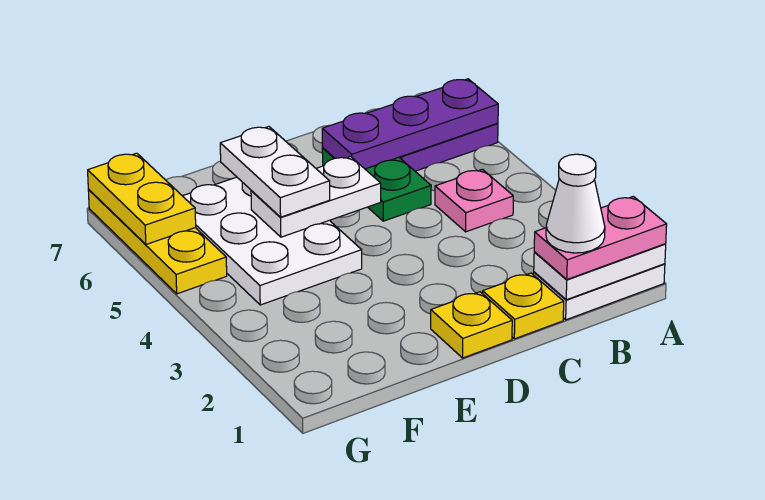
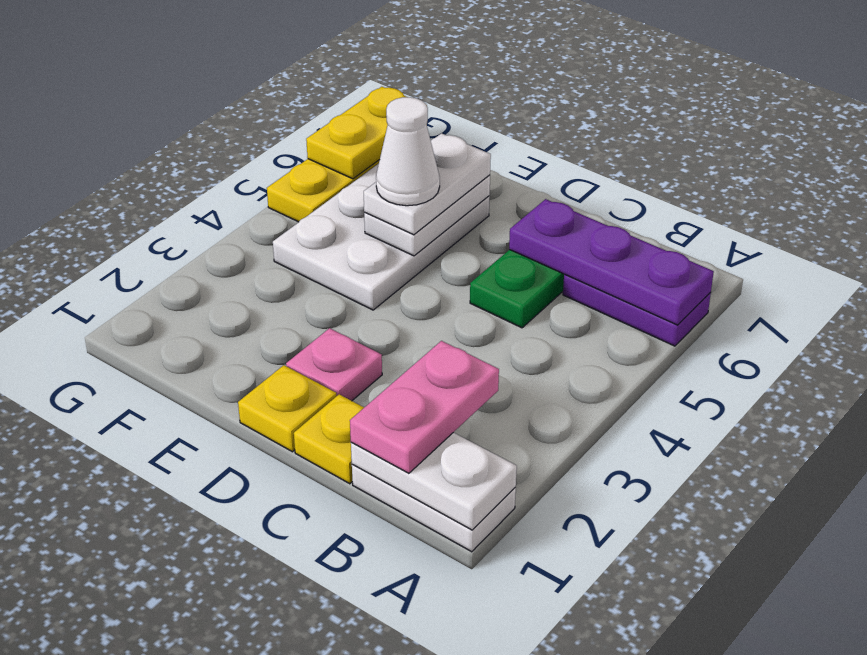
pink plate A1:B1 level 3 -> pink plate B1:B2 level 3
white cone B1 level 4 -> white cone E5 level 4
pink plate B4 level 1 -> pink plate D2 level 1
white plate D5:E5 level 2 -> white plate E5:E6 level 2

